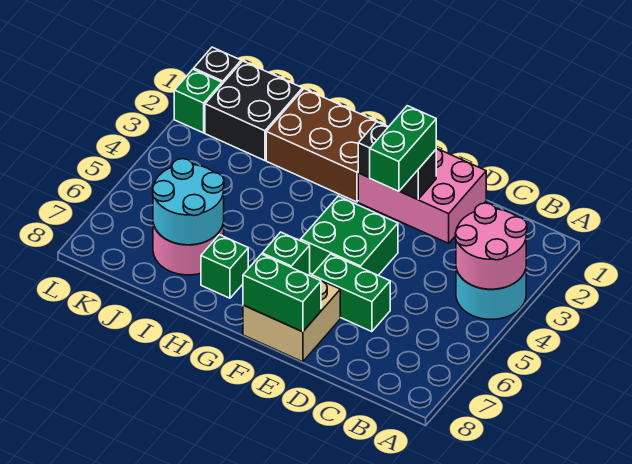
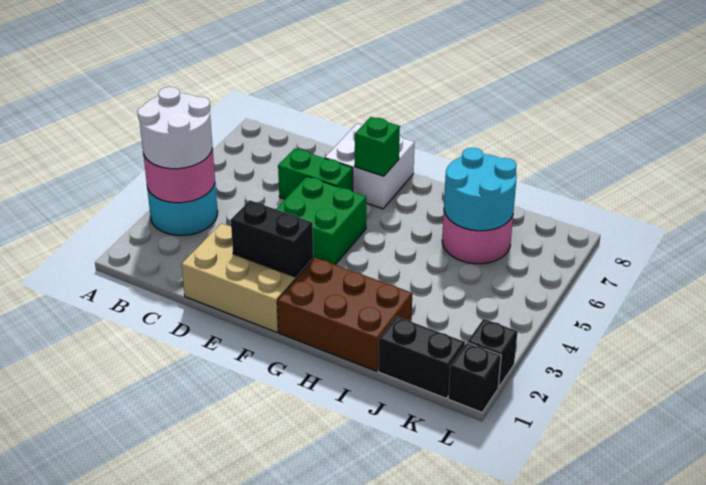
none -> white round brick A3:B4 level 3
pink brick D1:F2 level 1 -> tan brick D1:F2 level 1
green brick E2:E3 level 3 -> none
tan brick E7:F8 level 1 -> white brick E7:F8 level 1
green brick E8:F8 level 2 -> none
green brick H7 level 1 -> none
black brick J1:K2 level 1 -> black brick J1:K1 level 1
green brick L2 level 1 -> black brick L2 level 1

